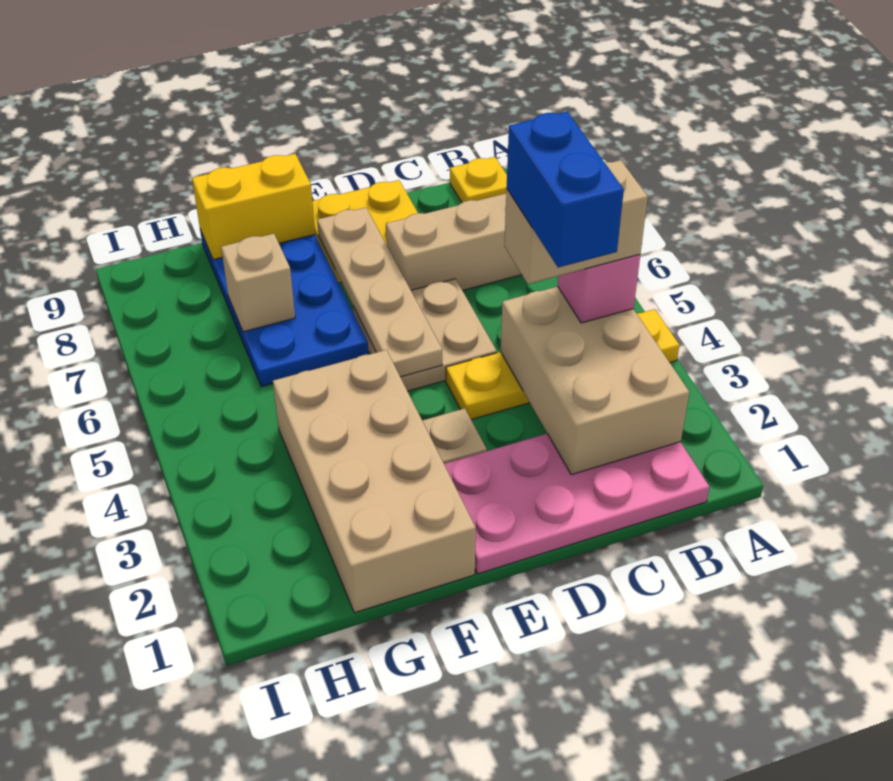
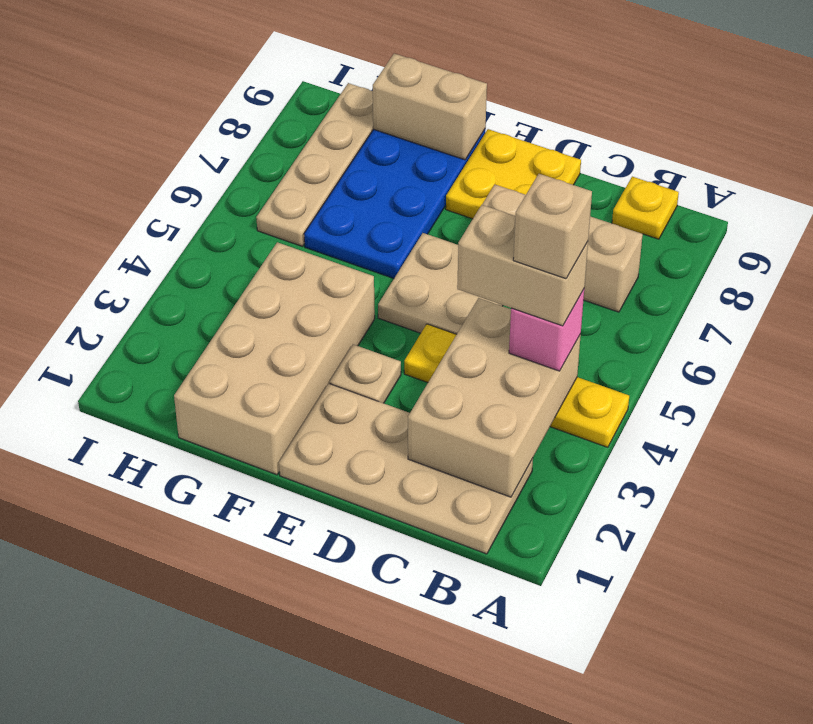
pink plate B1:E2 level 1 -> tan plate B1:E2 level 1
blue brick C3:C4 level 5 -> none
tan plate E5:E8 level 2 -> tan plate H6:H9 level 1
yellow brick F9:G9 level 2 -> tan brick F9:G9 level 2
tan brick G7 level 2 -> tan brick B4 level 5

